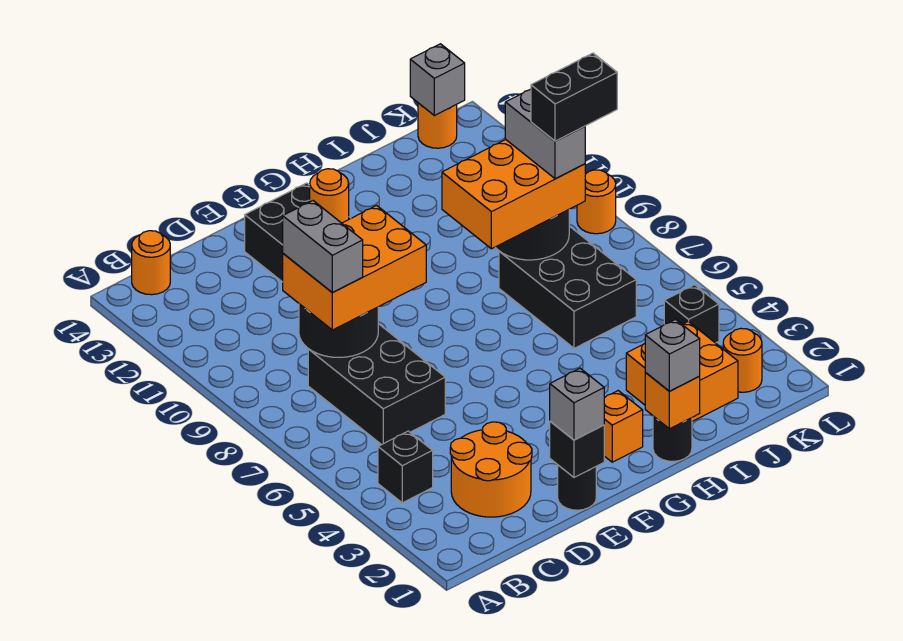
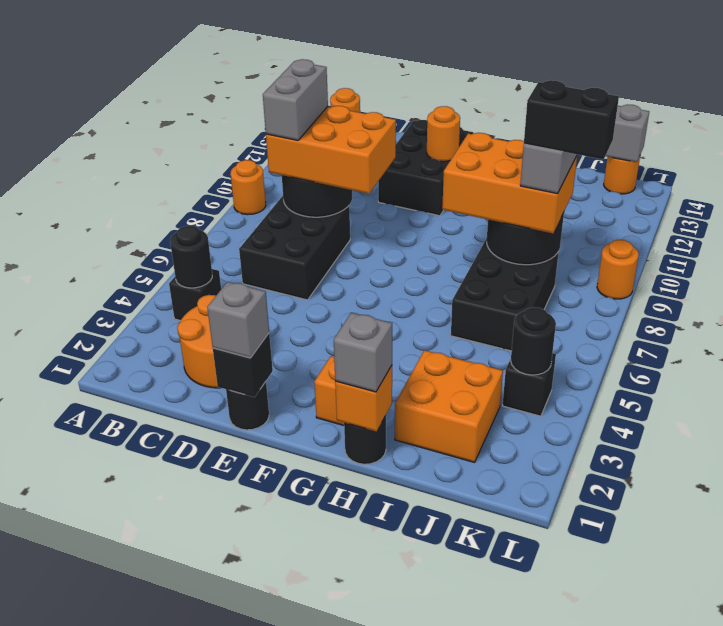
none -> black round brick B4 level 2
orange round brick K2 level 1 -> orange round brick A9 level 1
none -> black round brick K4 level 2

